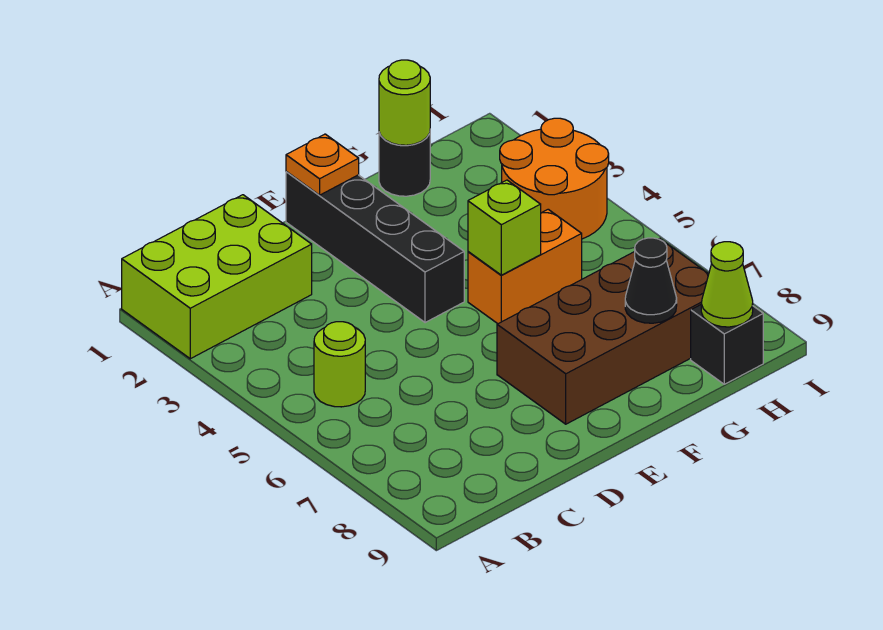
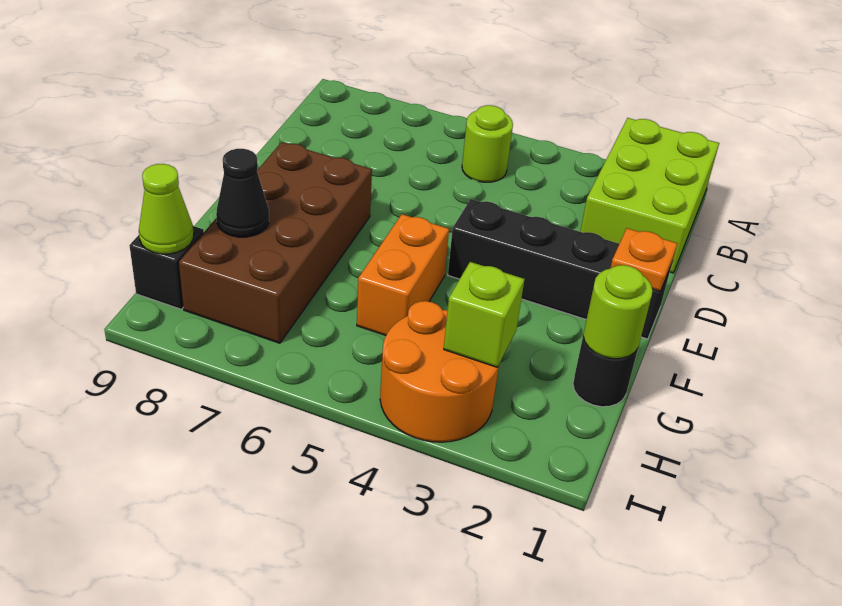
lime brick F5 level 2 -> lime brick H3 level 2

